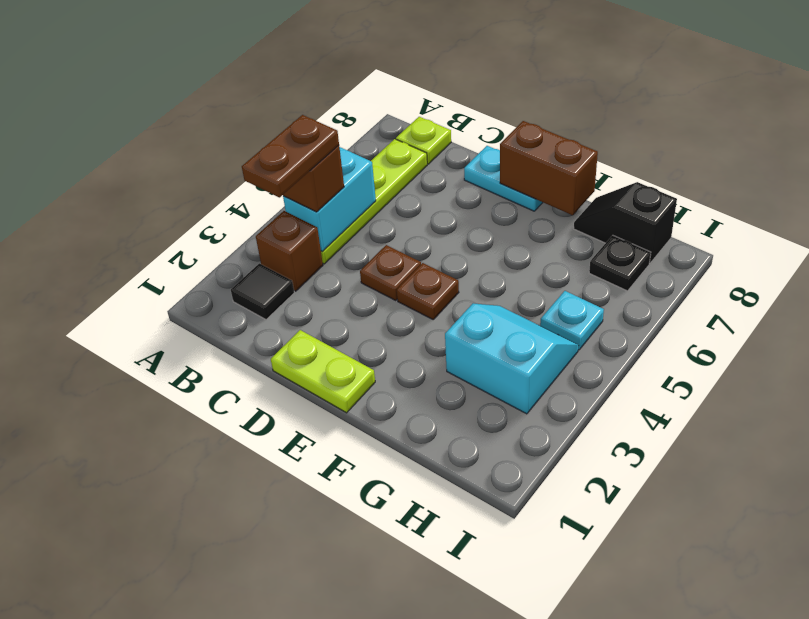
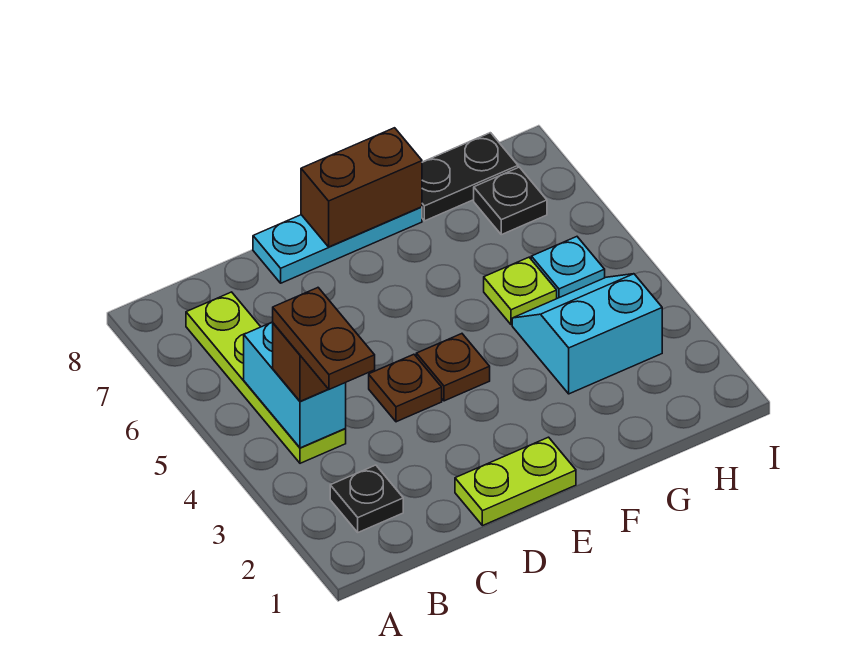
black tile B2 level 1 -> black plate B2 level 1
brown brick B3 level 1 -> none
lime plate B8 level 1 -> lime plate G5 level 1
cyan plate D8:E8 level 1 -> cyan plate D8:F8 level 1
black slope G8:H8 level 1 top H -> black plate G8:H8 level 1

